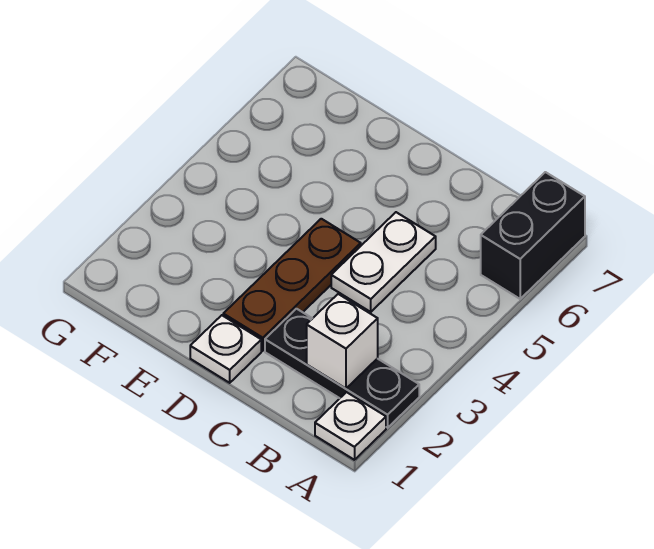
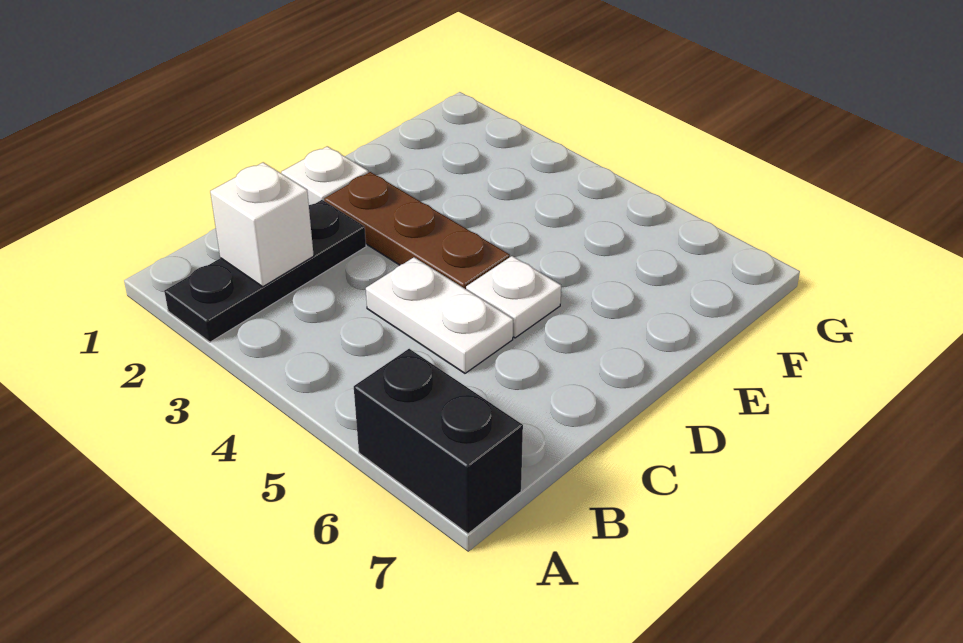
white plate A1 level 1 -> white plate D5 level 1

